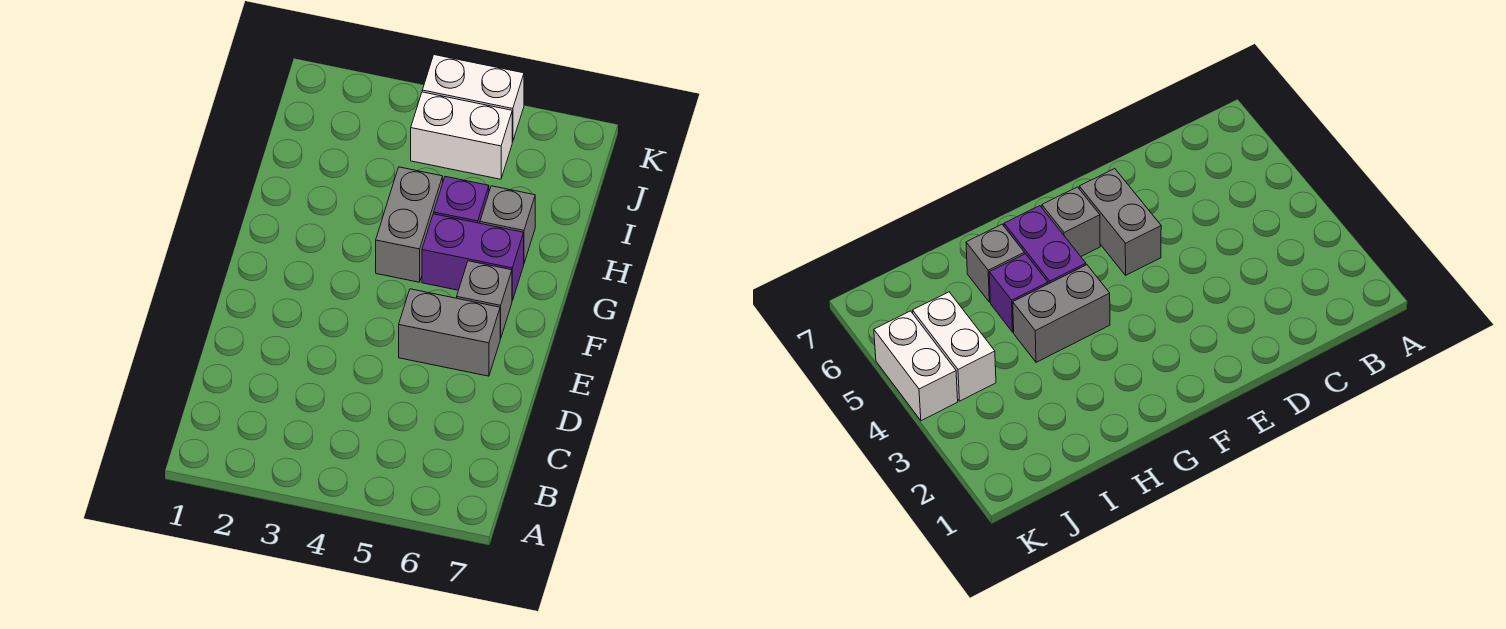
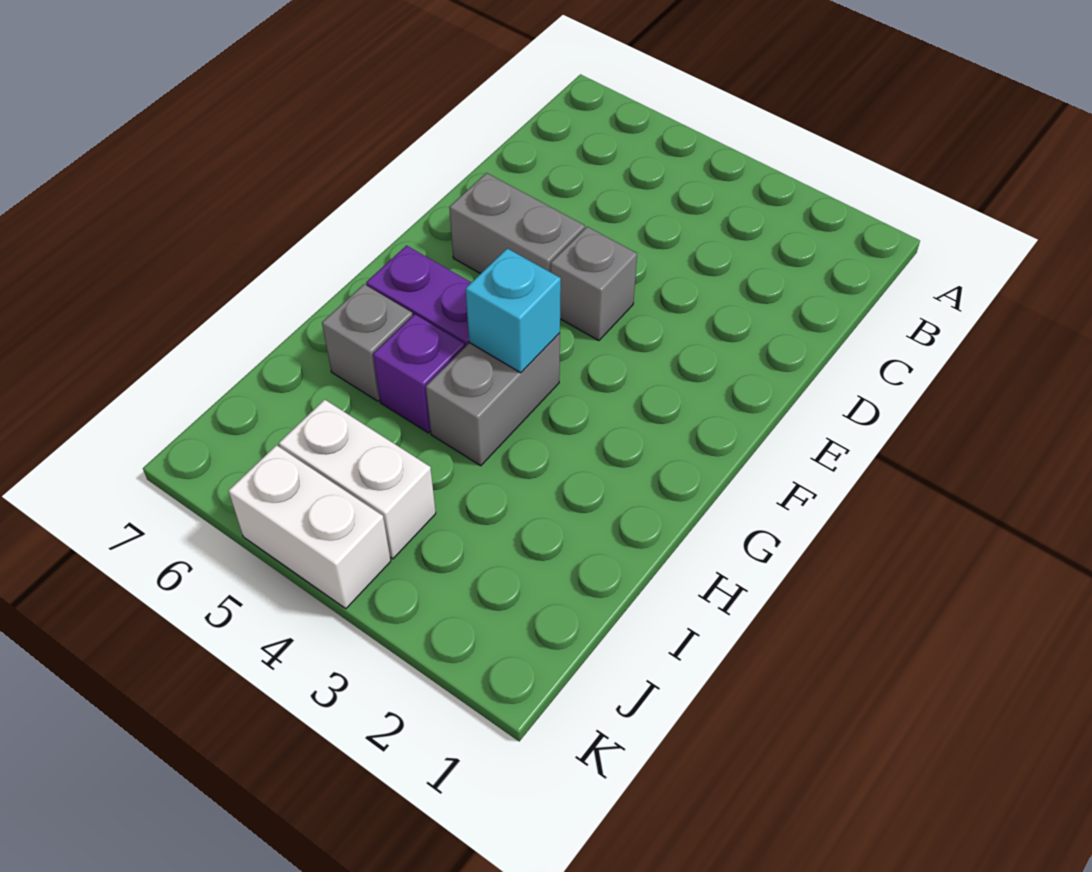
grey brick F6 level 1 -> grey brick E4 level 1
none -> cyan brick G4 level 2

